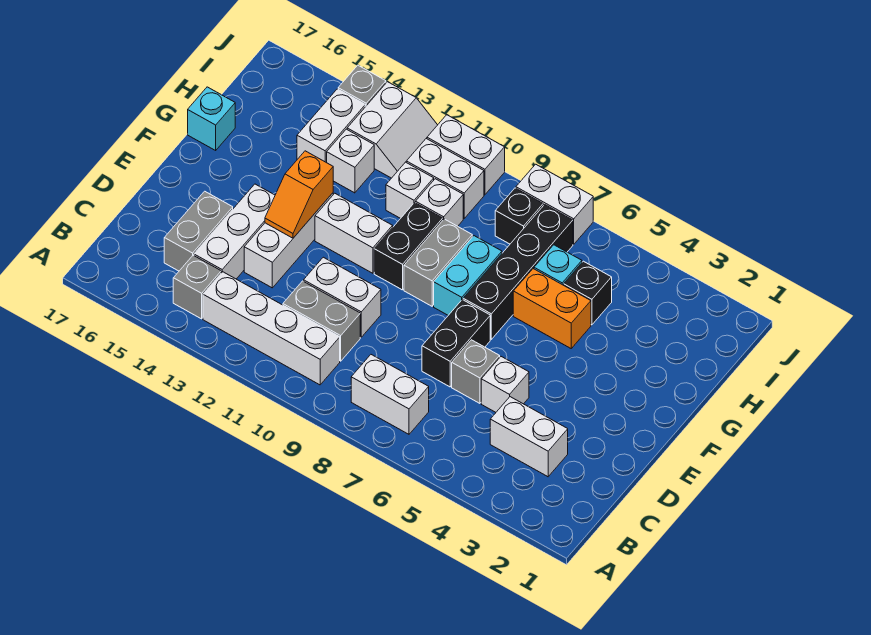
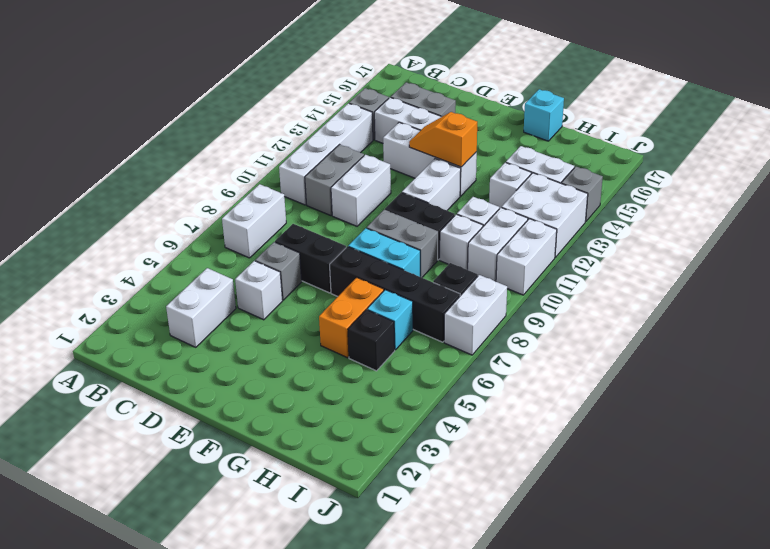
white slope I12:J13 level 1 top 13 -> white brick I12:J13 level 1

